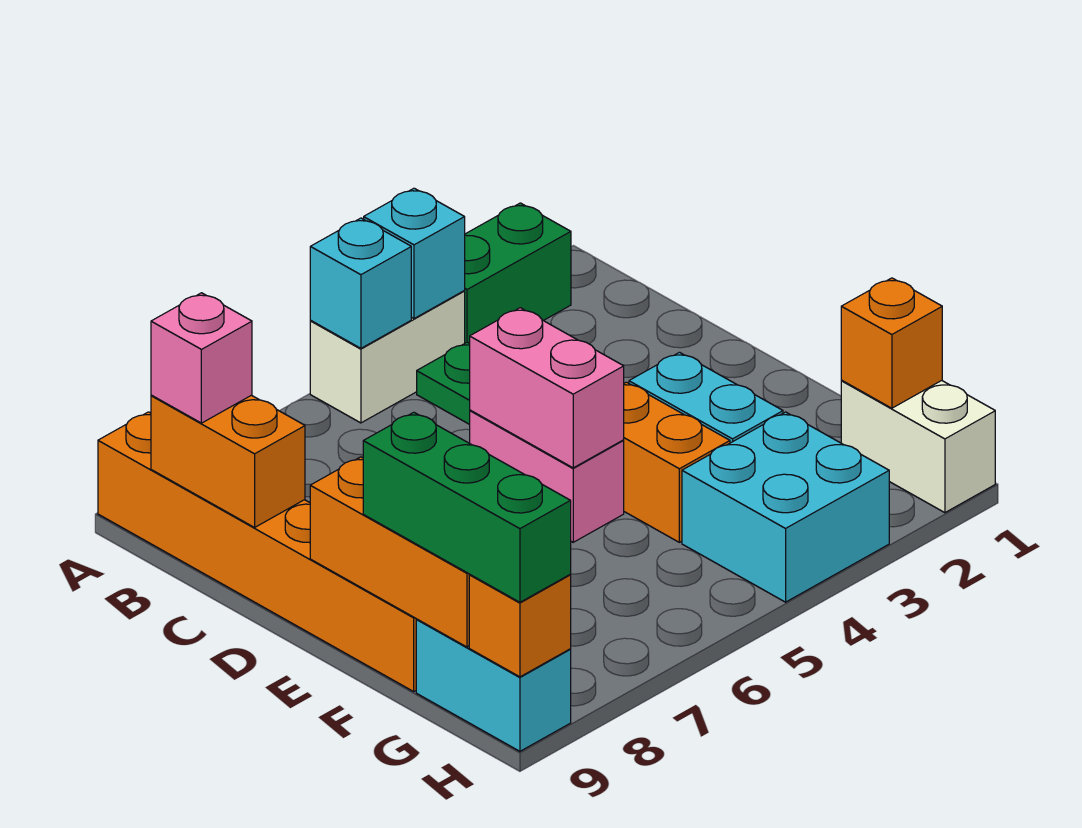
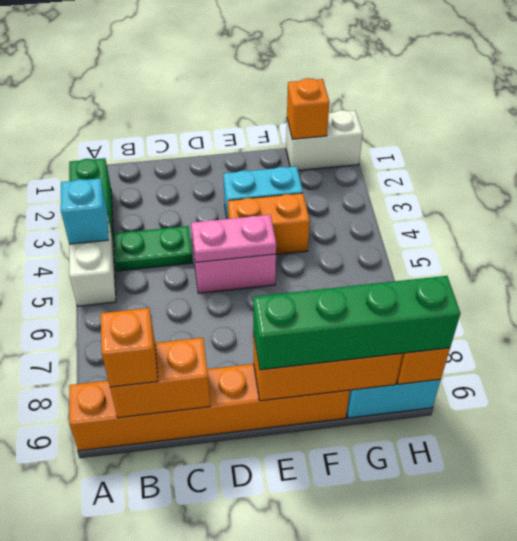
cyan brick A5 level 2 -> none
pink brick B9 level 3 -> orange brick B9 level 3
pink brick D5:E5 level 2 -> pink plate D5:E5 level 2
green brick F9:H9 level 3 -> green brick E9:H9 level 3
cyan brick G3:H4 level 1 -> none

